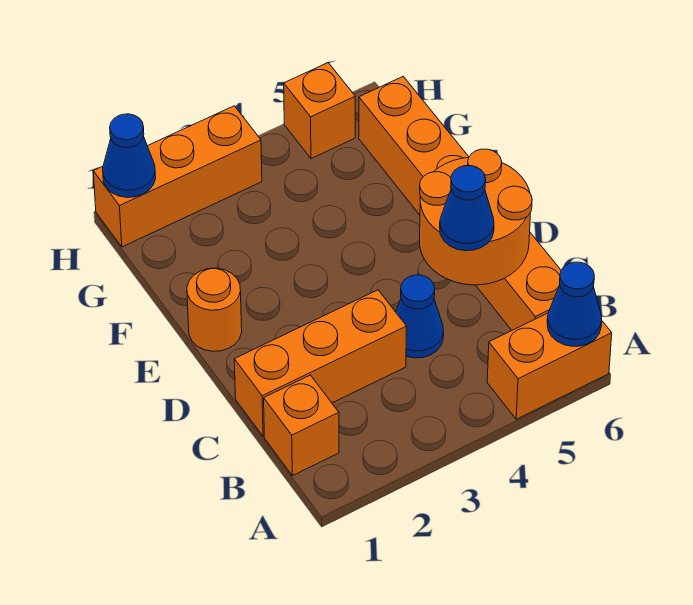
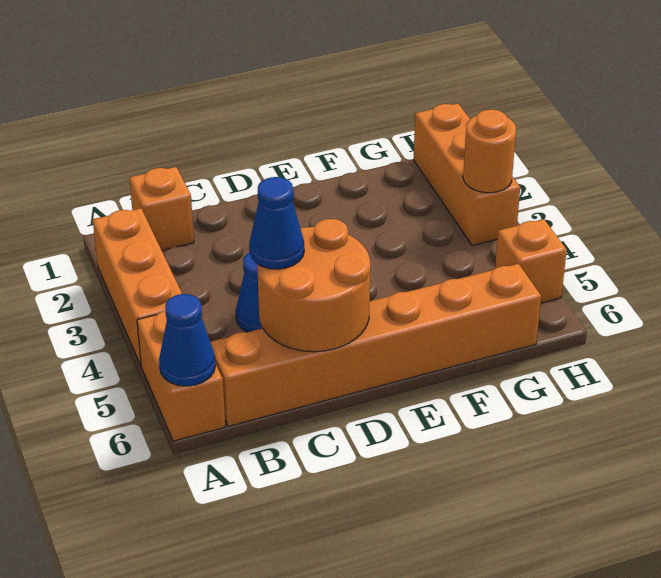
orange brick C1:C3 level 1 -> orange brick A2:A4 level 1
orange round brick E1 level 1 -> orange round brick H3 level 2
blue cone H1 level 2 -> none

